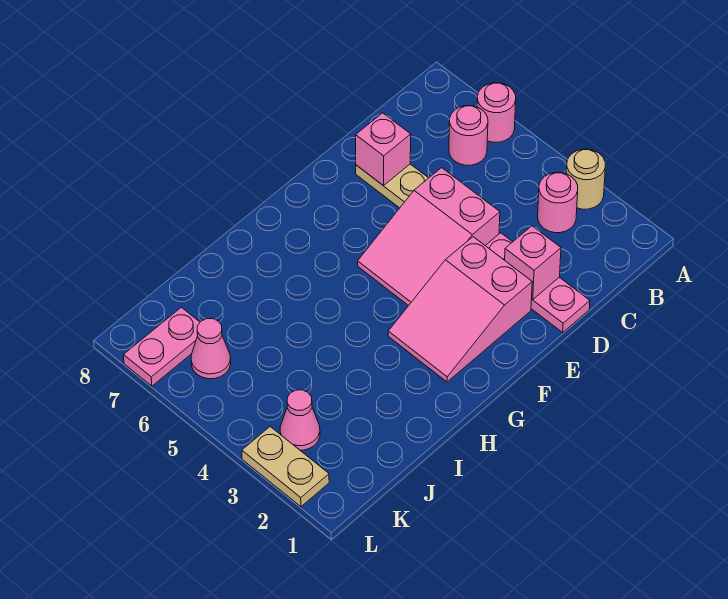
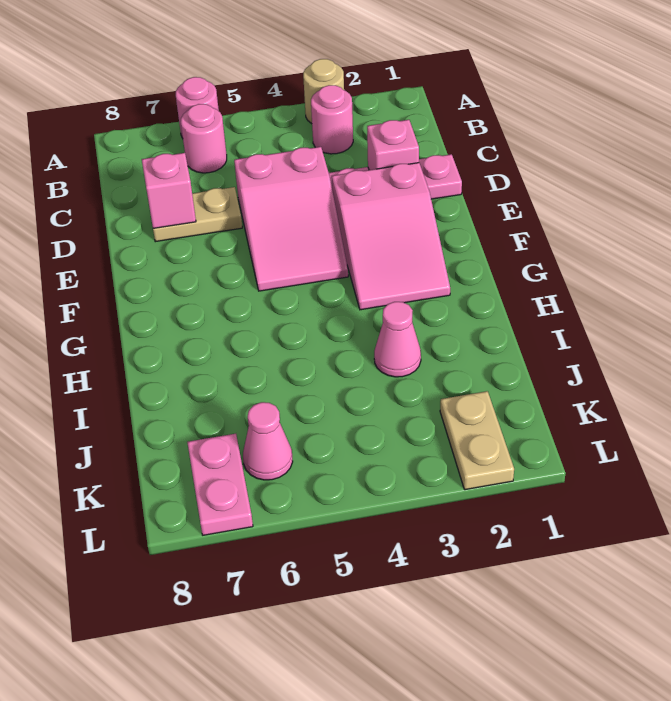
pink cone K3 level 1 -> pink cone I3 level 1
tan plate L2:L3 level 1 -> tan plate K2:L2 level 1

